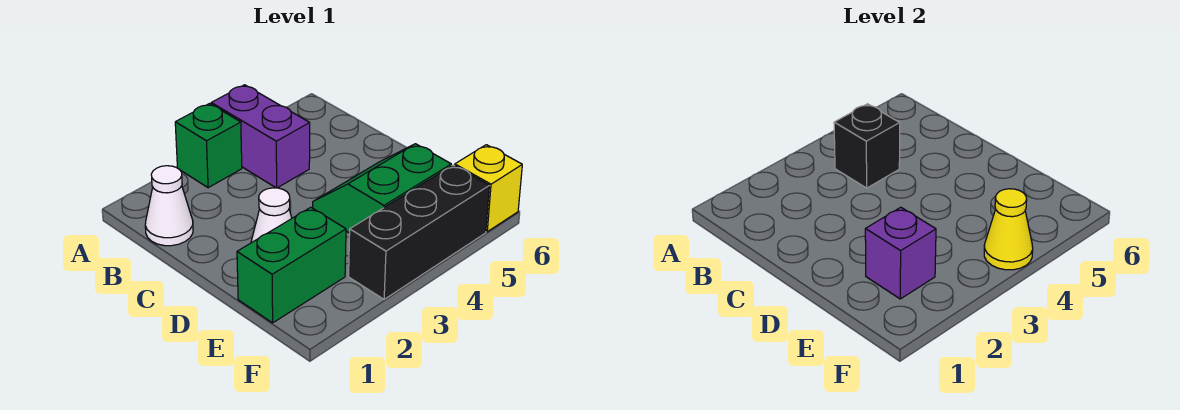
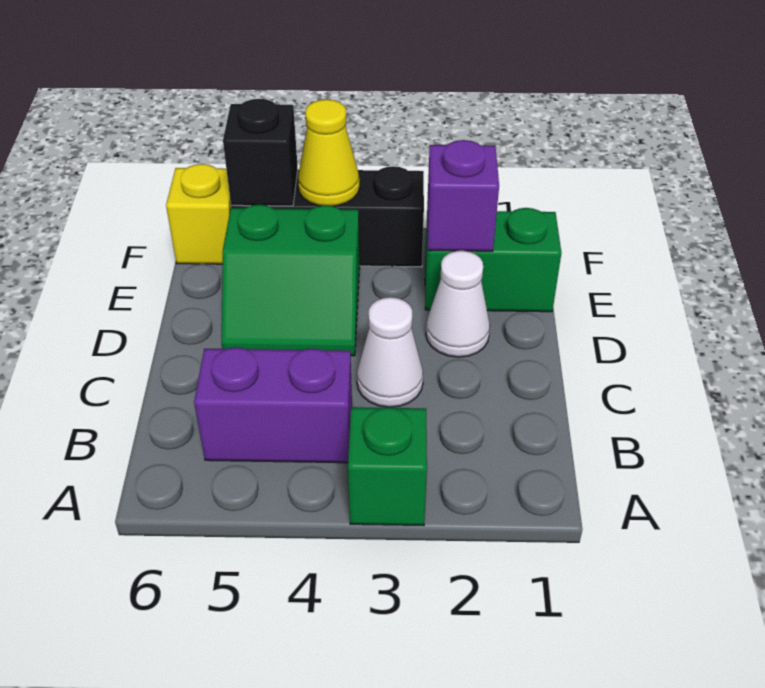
purple brick A4:B4 level 1 -> purple brick B4:B5 level 1
white cone B1 level 1 -> white cone C3 level 1
black brick B4 level 2 -> black brick F5 level 2

